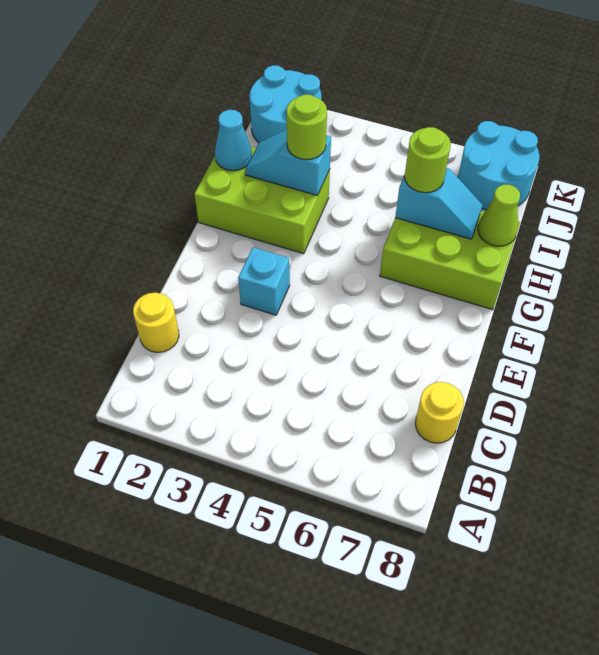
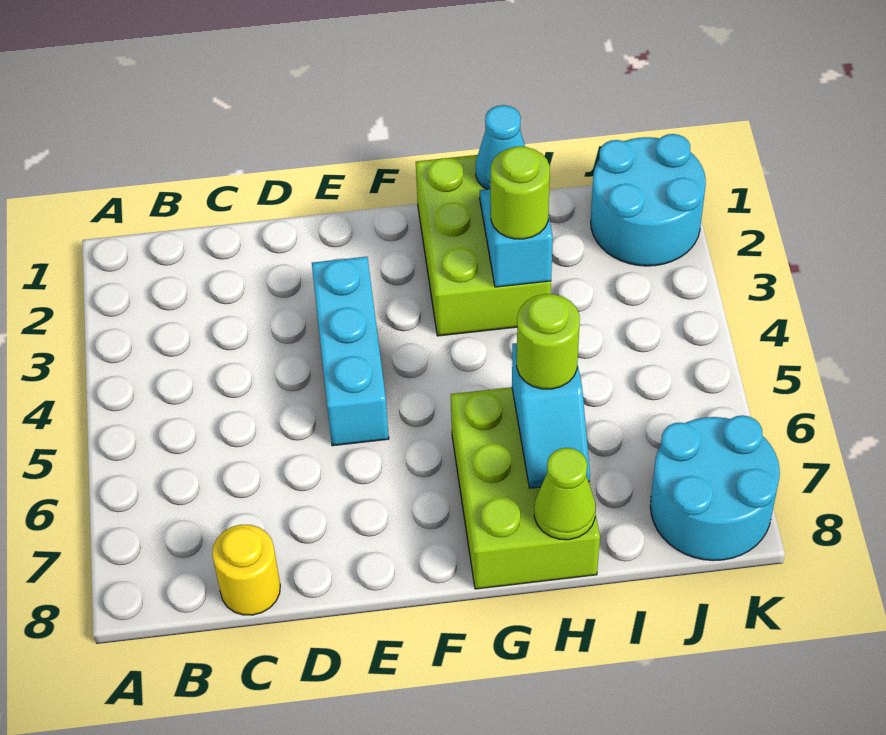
yellow round brick C1 level 1 -> none
cyan brick E3 level 1 -> cyan brick E3:E5 level 1

